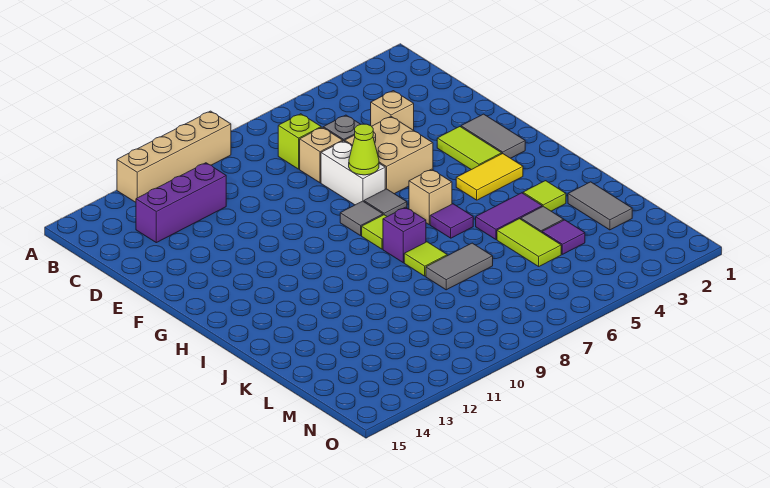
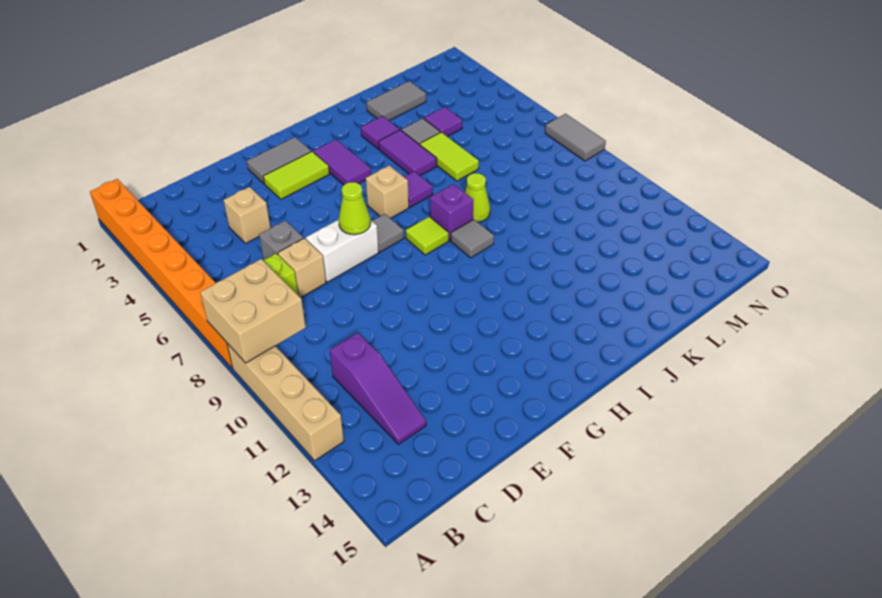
none -> orange brick A1:A8 level 1
purple brick C11:C13 level 1 -> purple slope C11:C13 level 1 top 11
tan brick E5:F6 level 1 -> tan brick A8:B9 level 2
grey tile G8 level 1 -> grey tile I9 level 1
yellow tile H3:H4 level 1 -> purple tile H3:H4 level 1
lime tile J3 level 1 -> purple tile J3 level 1
lime tile J8 level 1 -> lime cone J8 level 1
lime tile K5:L5 level 1 -> lime tile K5:K6 level 1
grey tile K7:K8 level 1 -> grey tile O7:O8 level 1

